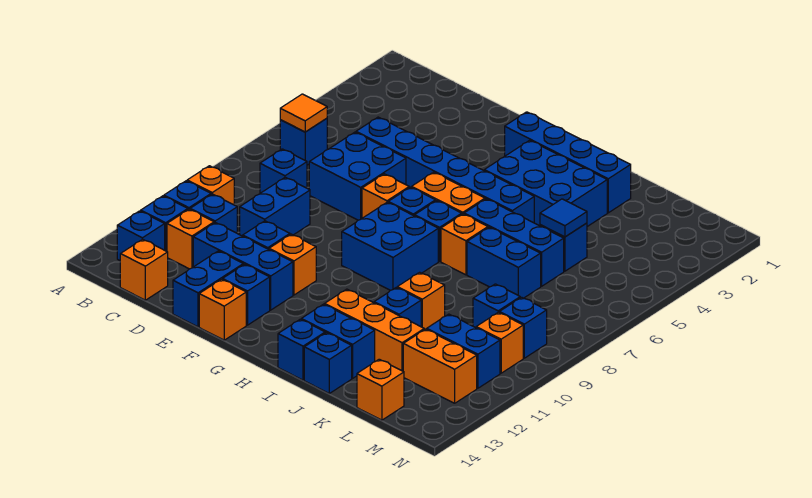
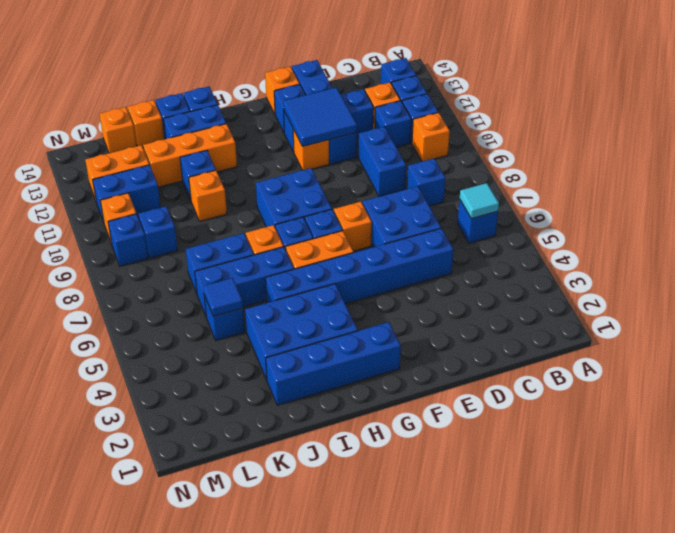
orange tile B6 level 2 -> cyan tile B6 level 2
orange brick C14 level 1 -> orange brick K14 level 1
none -> blue tile E11:F12 level 2

